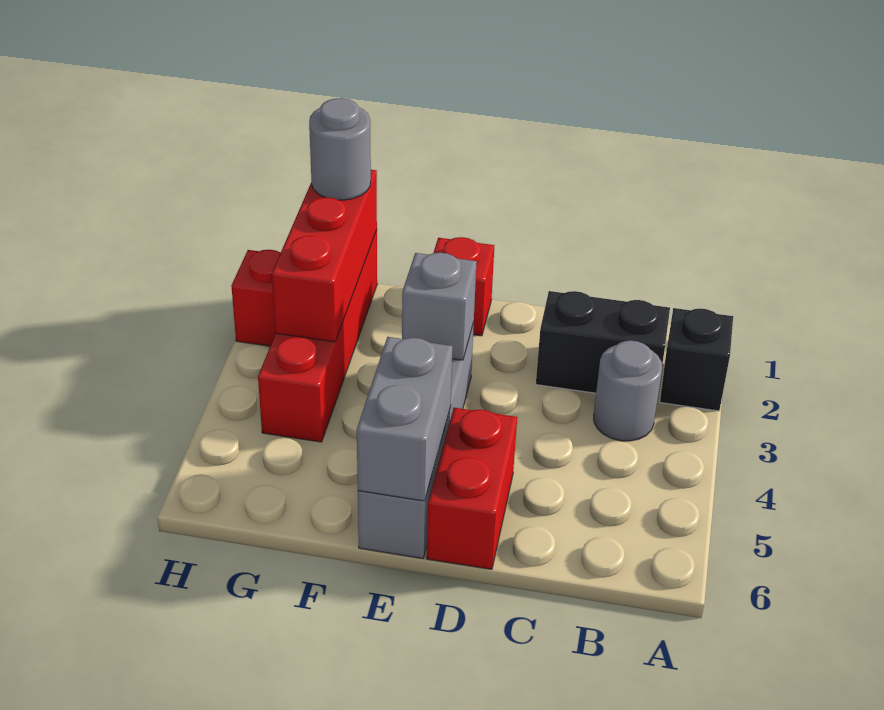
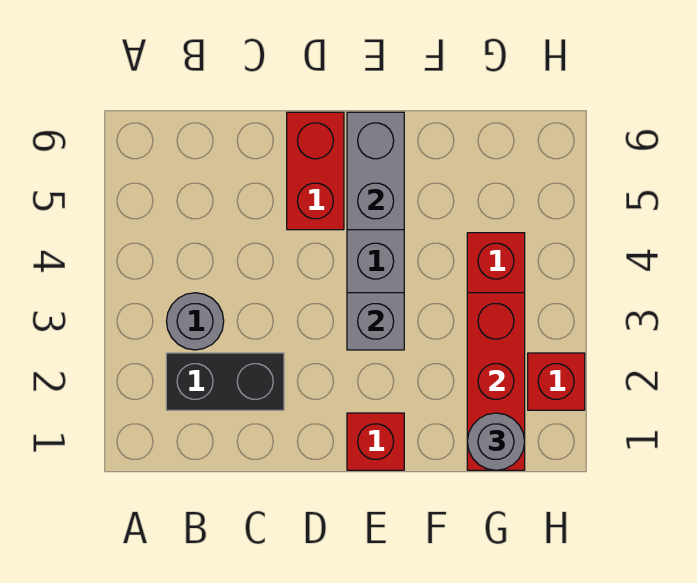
black brick A2 level 1 -> none

